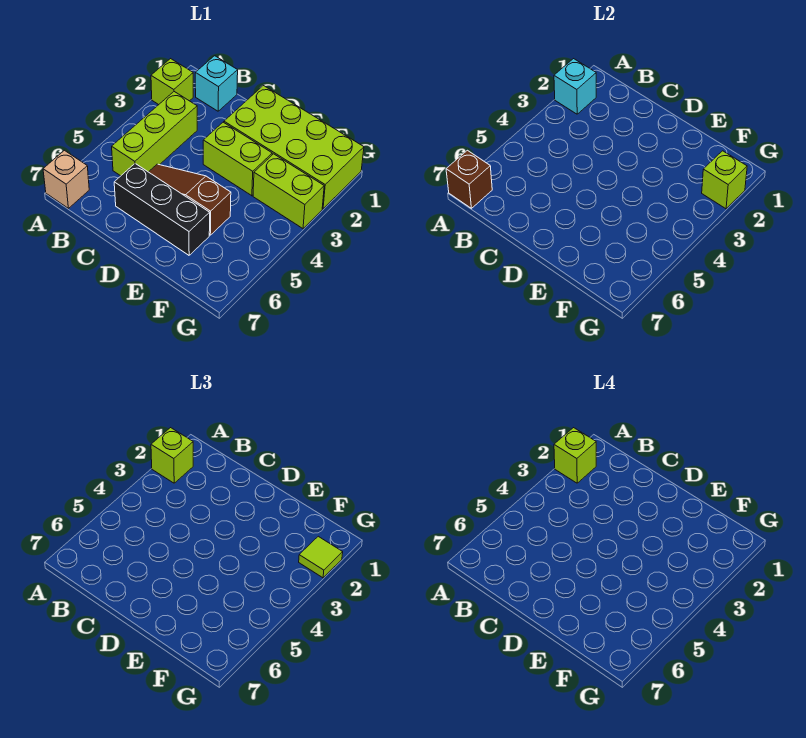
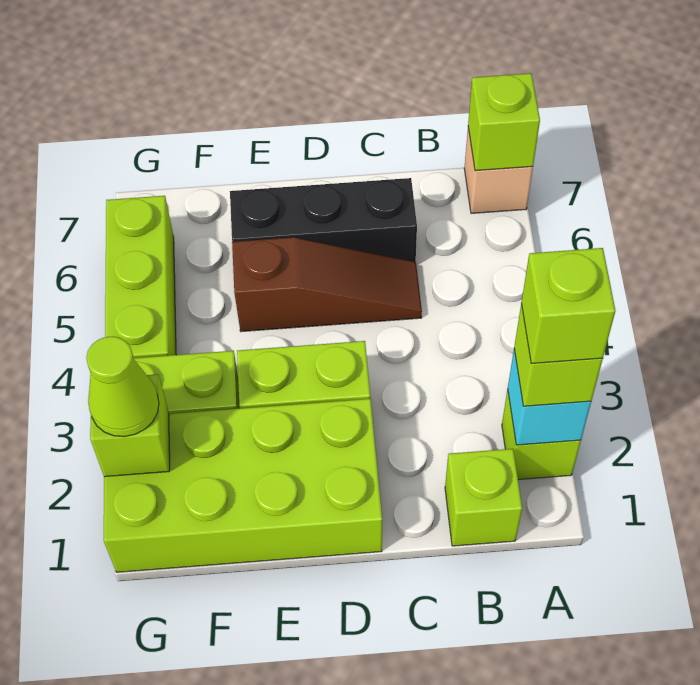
brown brick A7 level 2 -> lime brick A7 level 2
cyan brick B1 level 1 -> lime brick B1 level 1
lime brick B3:B5 level 1 -> lime brick G4:G6 level 1
lime tile G2 level 3 -> lime cone G2 level 3

